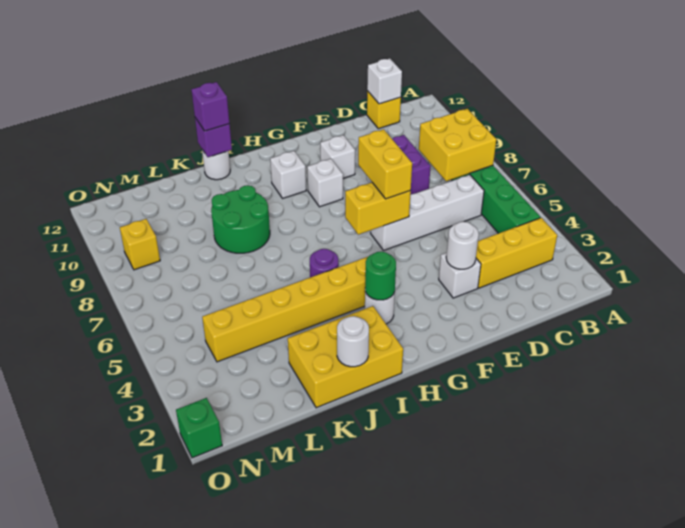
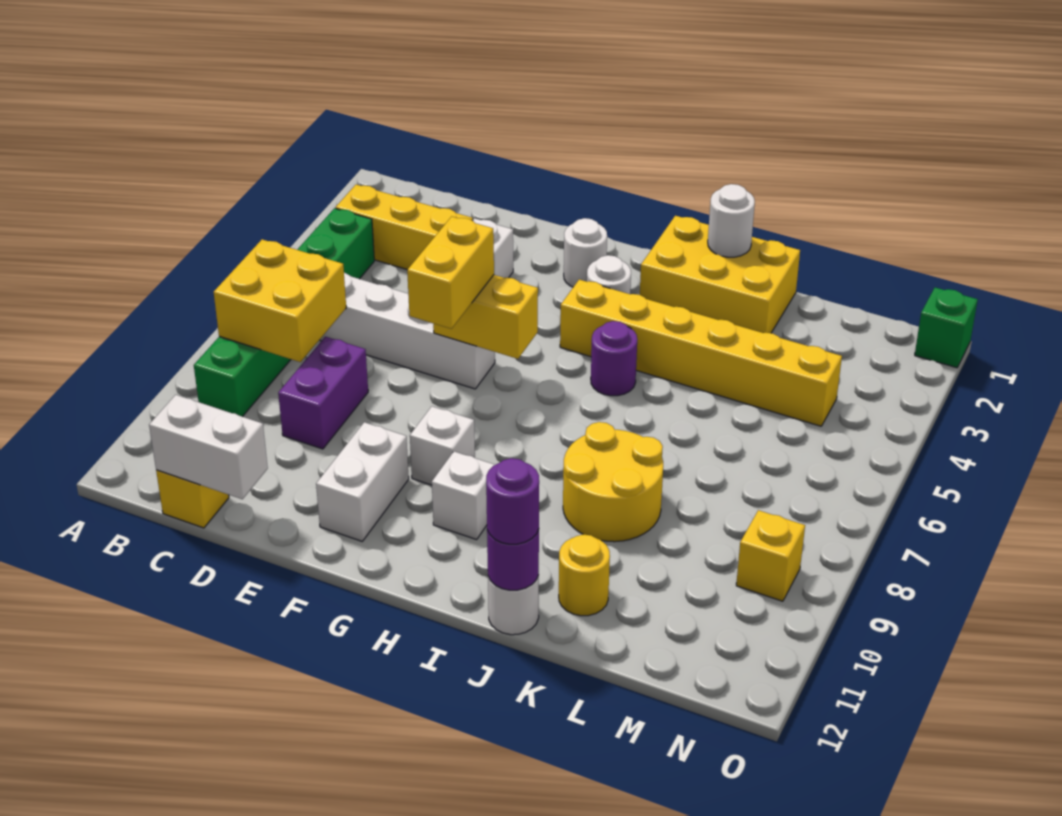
white brick C12 level 2 -> white brick C12:D12 level 2
white round brick E3 level 2 -> white round brick G2 level 1
white brick F10 level 1 -> white brick F10:F11 level 1
green round brick H3 level 2 -> none
green round brick J8:K9 level 1 -> yellow round brick J8:K9 level 1
purple brick J12 level 2 -> purple round brick J12 level 2
purple brick J12 level 3 -> purple round brick J12 level 3
none -> yellow round brick K11 level 1

